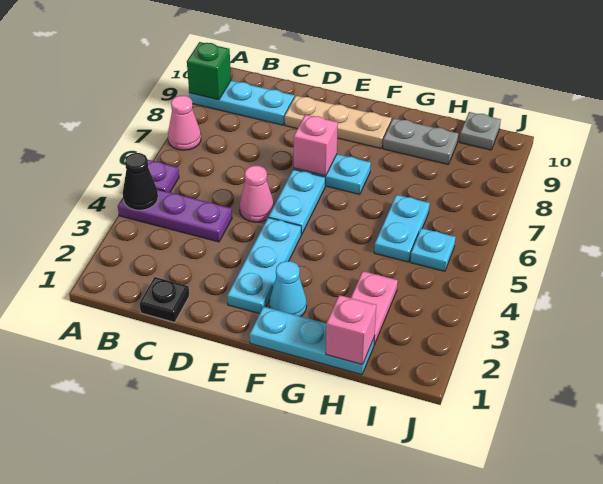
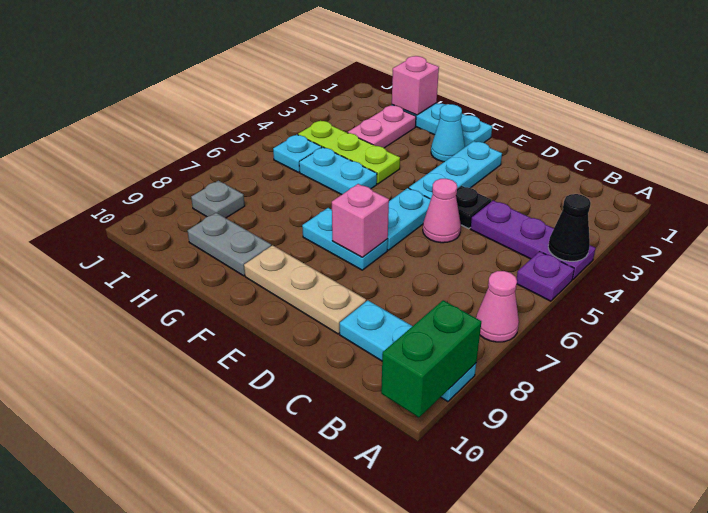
green brick A9 level 2 -> green brick A9:A10 level 2
black plate C1 level 1 -> black plate D4 level 1
none -> lime plate G4:I4 level 1
cyan plate H5:H6 level 1 -> cyan plate G5:H5 level 1
grey plate I10 level 1 -> grey plate I8 level 1

